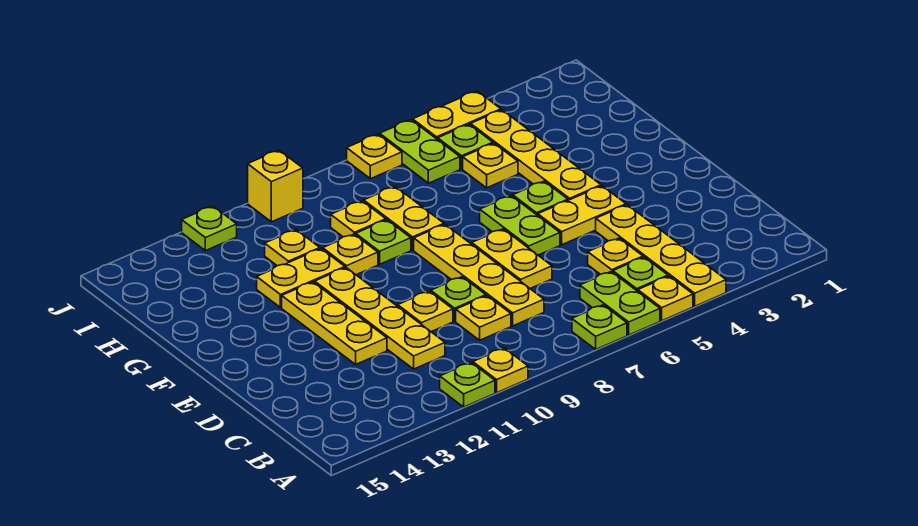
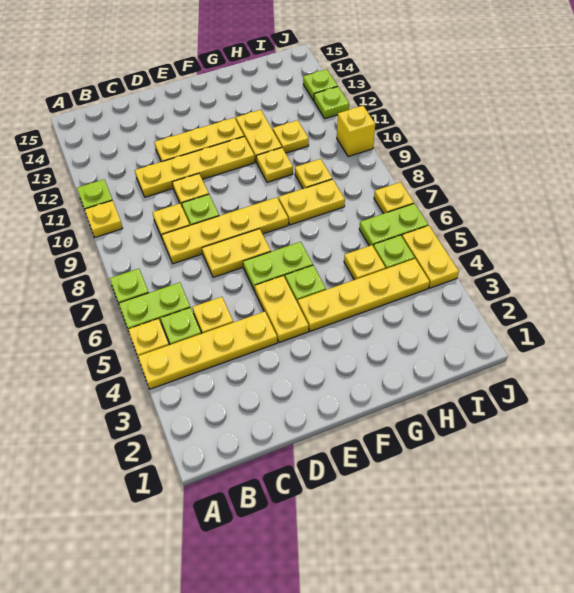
lime plate G9 level 1 -> lime plate J13 level 1

